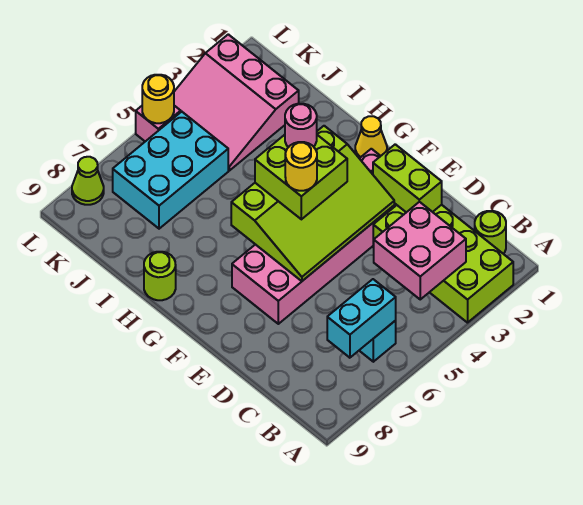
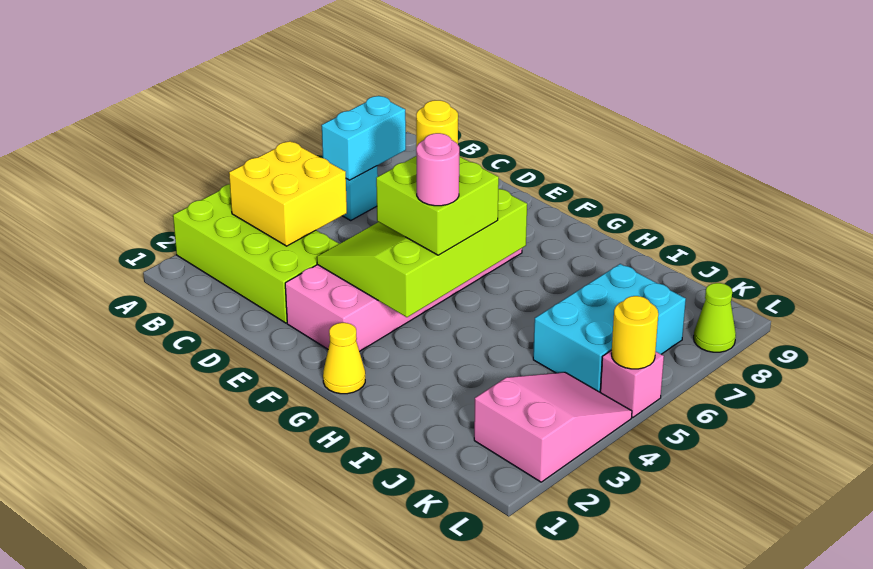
lime round brick B1 level 1 -> none
pink brick B3:C4 level 2 -> yellow brick B3:C4 level 2
lime brick D2:E2 level 2 -> none
lime round brick H9 level 1 -> none
pink slope J2:L4 level 1 top 2 -> pink slope K2:L4 level 1 top 2

